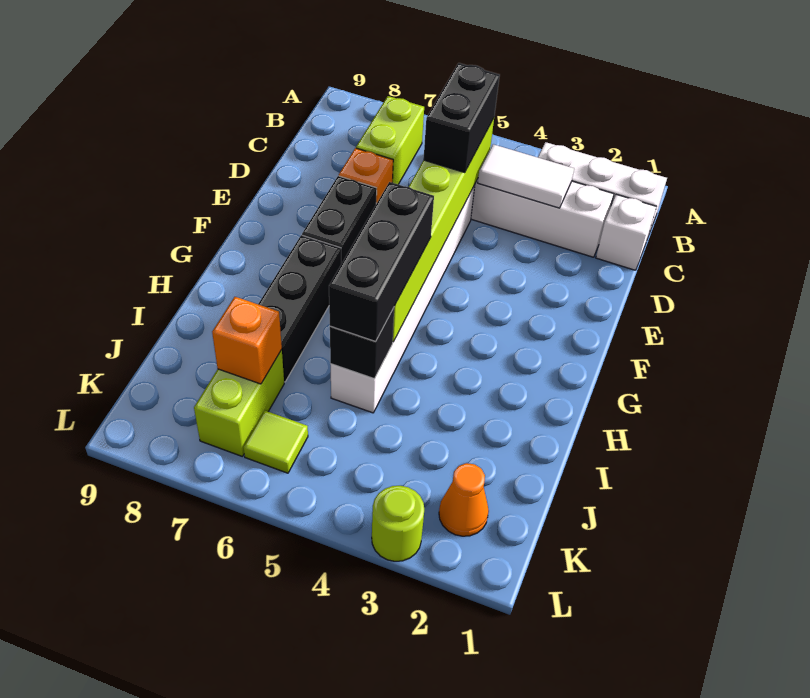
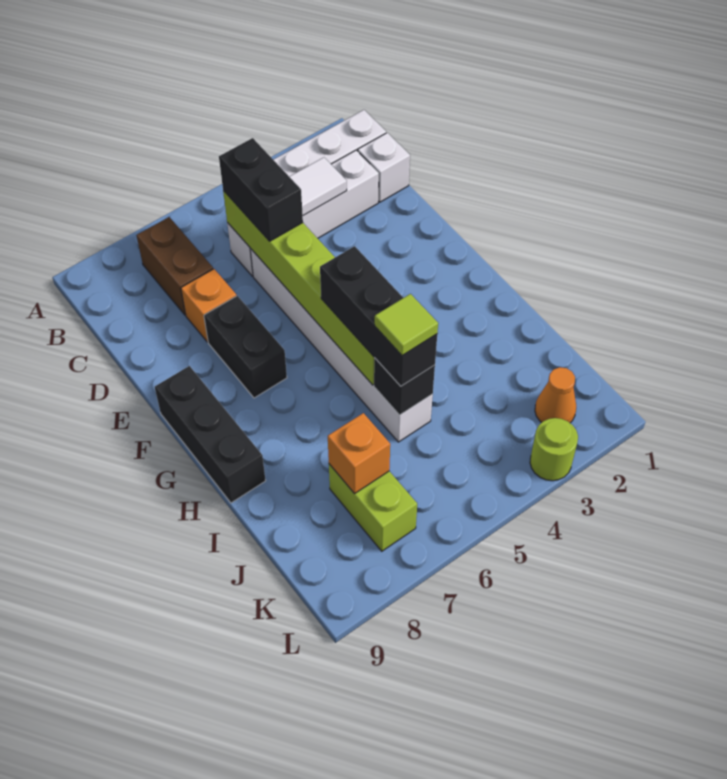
lime brick B7:C7 level 1 -> brown brick B7:C7 level 1
black brick G7:I7 level 1 -> black brick F9:H9 level 1
lime tile K6 level 1 -> lime tile I5 level 4

